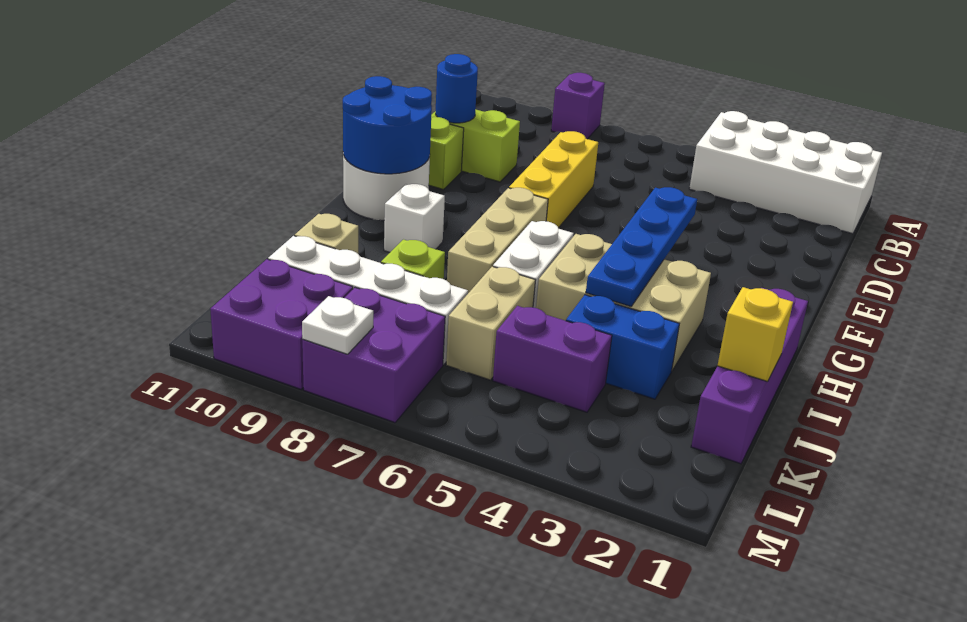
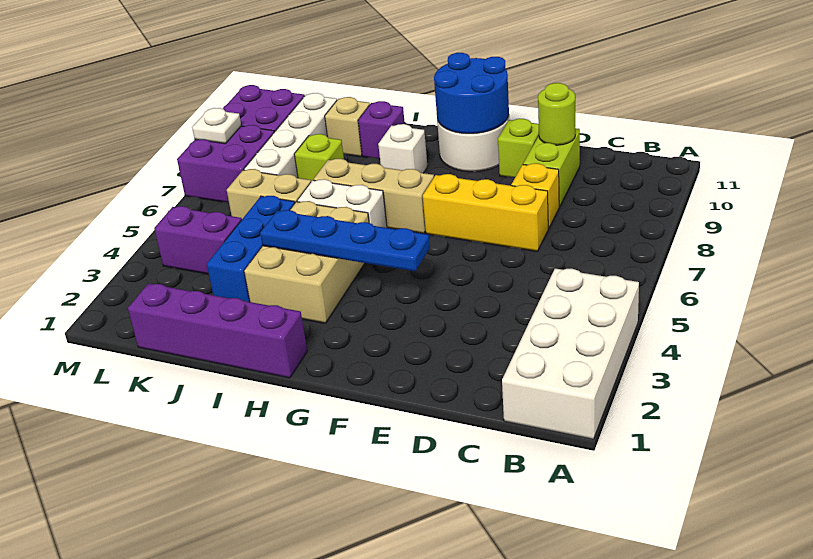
purple brick A8 level 1 -> purple brick I10 level 1
blue round brick D10 level 2 -> lime round brick D10 level 2
yellow brick J1 level 2 -> yellow brick D8 level 1
blue brick J3:J4 level 1 -> blue brick J3:J5 level 1
purple brick K4:K5 level 1 -> purple brick K4:L4 level 1

